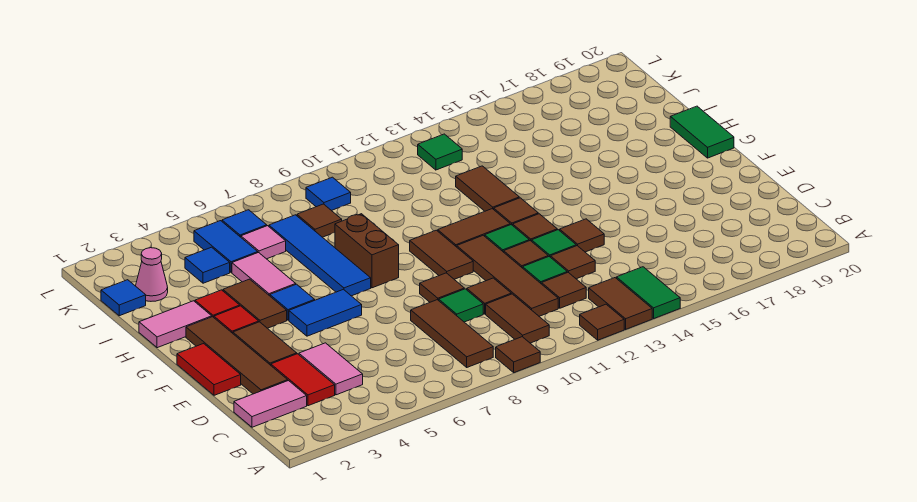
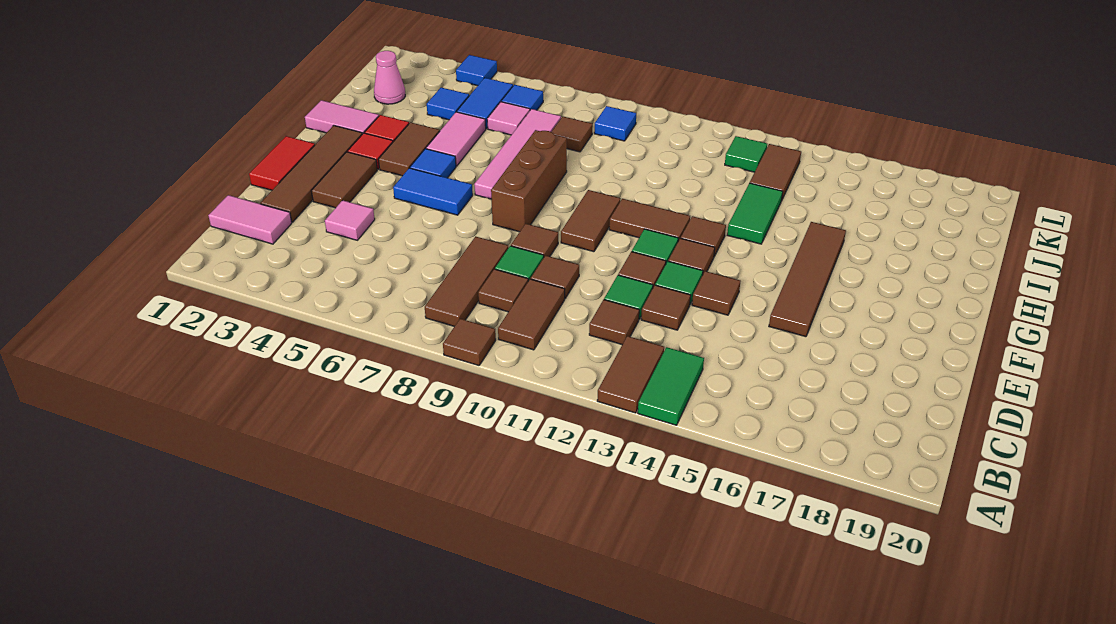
brown tile A12 level 1 -> brown tile C9 level 1
red tile C3:D3 level 1 -> none
pink tile C4:D4 level 1 -> pink tile D4 level 1
brown tile C11:F11 level 1 -> brown tile E16:H16 level 1
blue tile G7:J7 level 1 -> pink tile G7:J7 level 1
brown brick G8:H8 level 1 -> brown brick F8:H8 level 1
green tile G20:H20 level 1 -> green tile H14:I14 level 1
brown tile H13:I13 level 1 -> brown tile J14:K14 level 1
blue tile J1 level 1 -> blue tile L4 level 1

